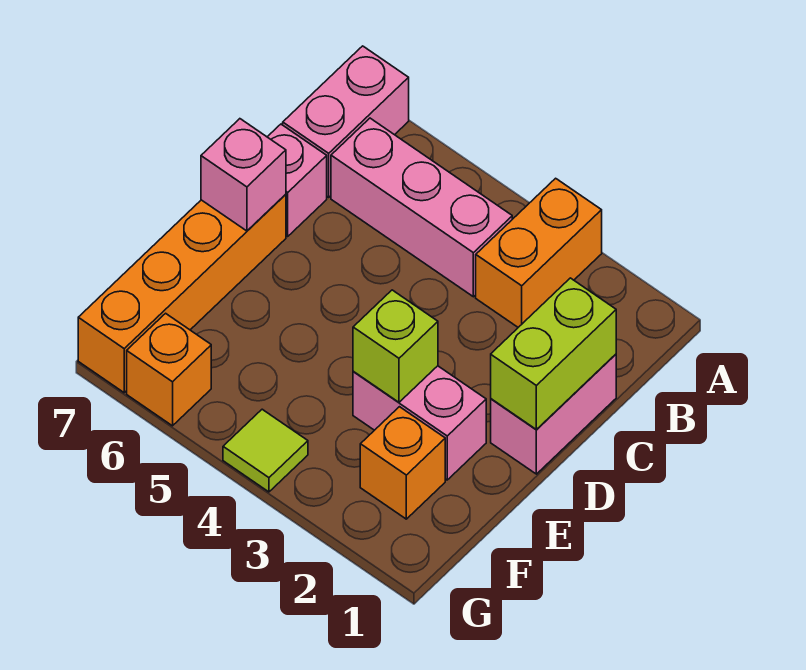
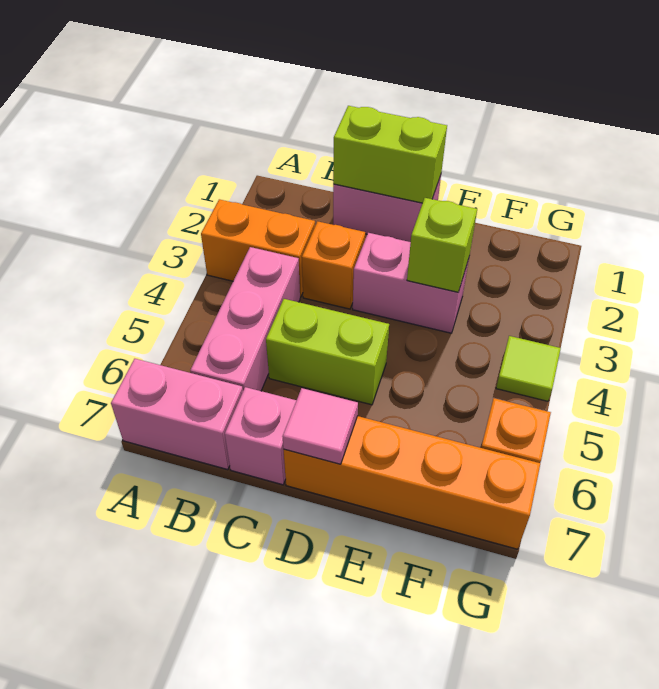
none -> lime brick C5:D5 level 1
pink brick D7 level 2 -> pink tile D7 level 2
pink brick E2:E3 level 1 -> pink brick D3:E3 level 1
orange brick F2 level 1 -> orange brick C3 level 1

